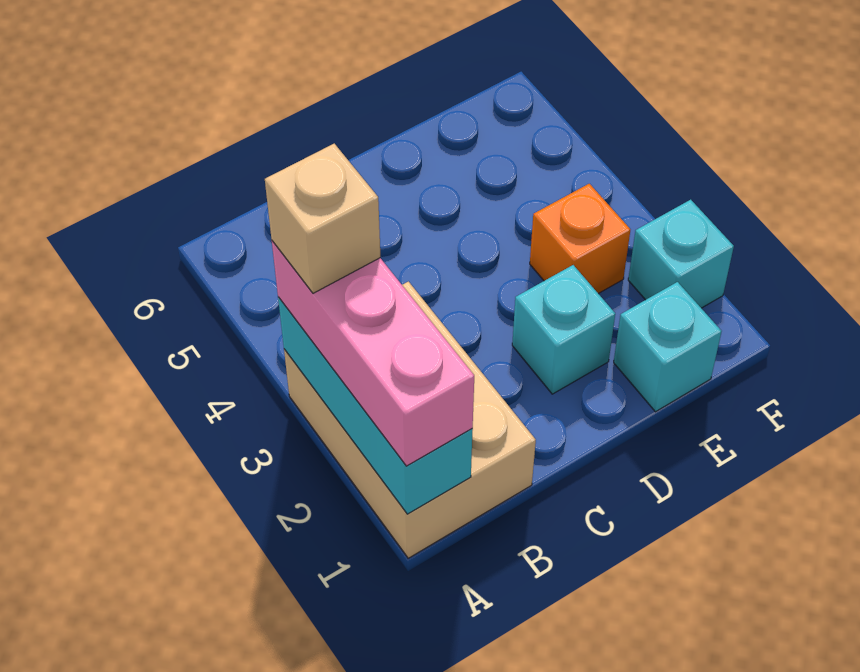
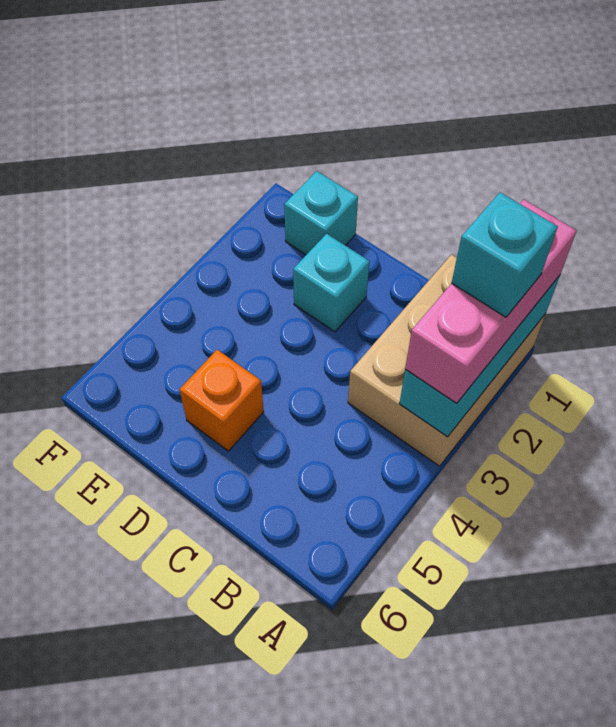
tan brick A3 level 4 -> none
orange brick E3 level 1 -> orange brick D5 level 1
cyan brick F2 level 1 -> cyan brick A2 level 4

